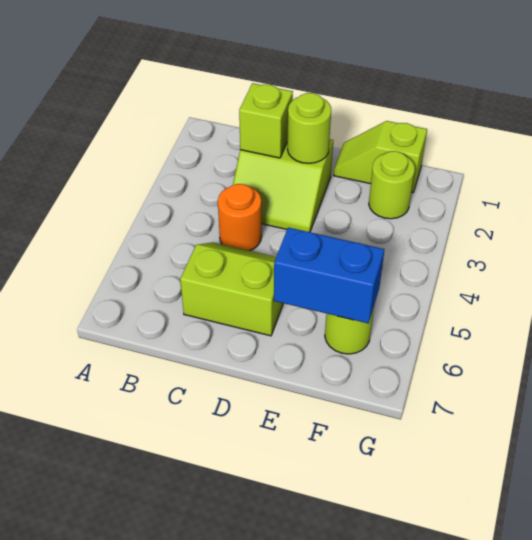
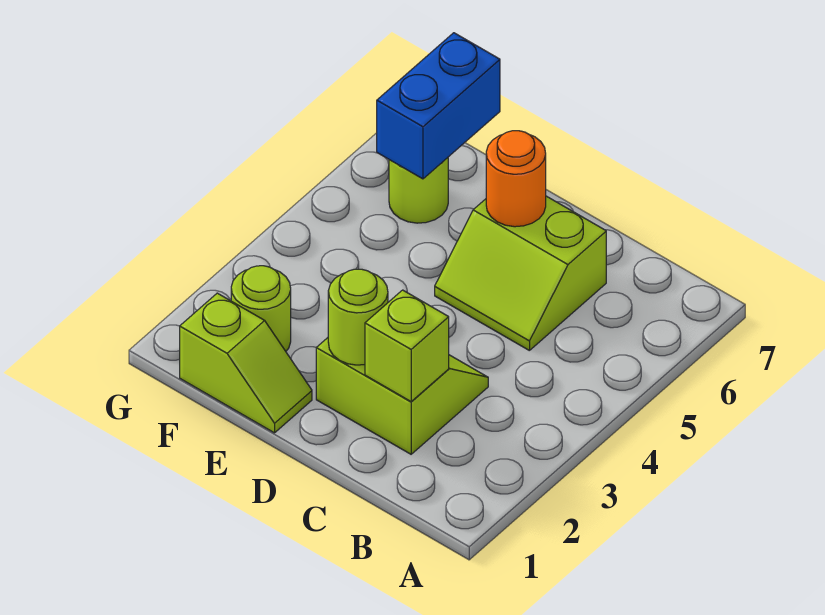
orange round brick C4 level 1 -> orange round brick D6 level 2
blue brick E6:F6 level 2 -> blue brick F6:F7 level 2

